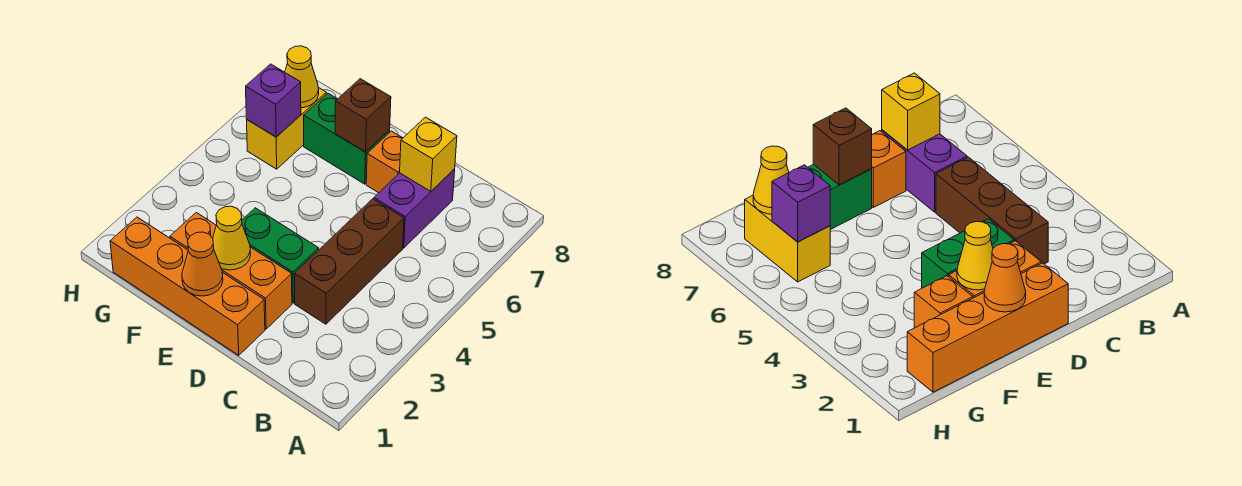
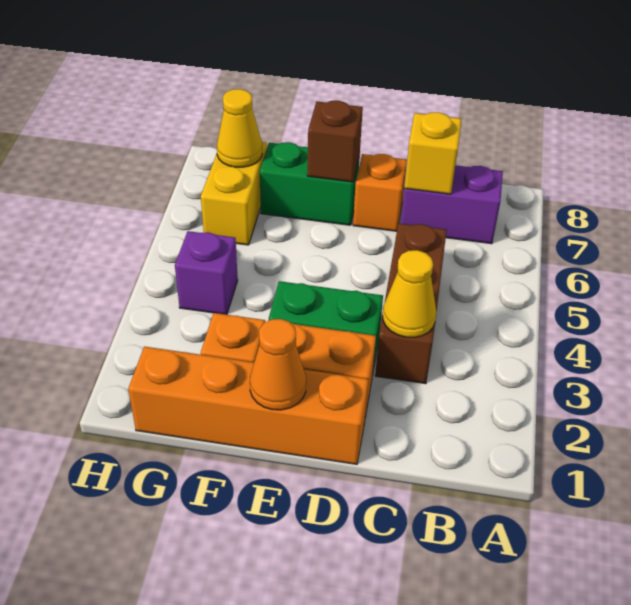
purple brick C6:C7 level 1 -> purple brick B7:C7 level 1
yellow cone E2 level 2 -> yellow cone C3 level 2
purple brick G6 level 2 -> purple brick G4 level 1

